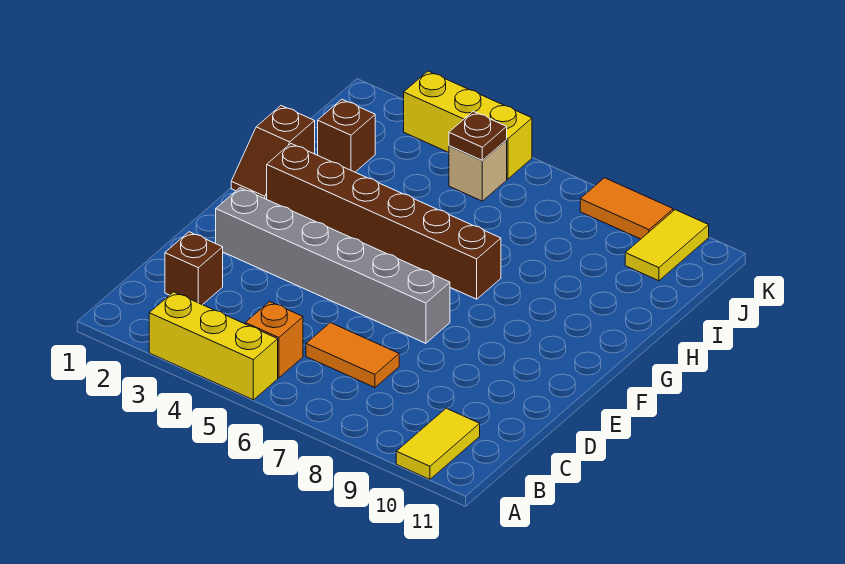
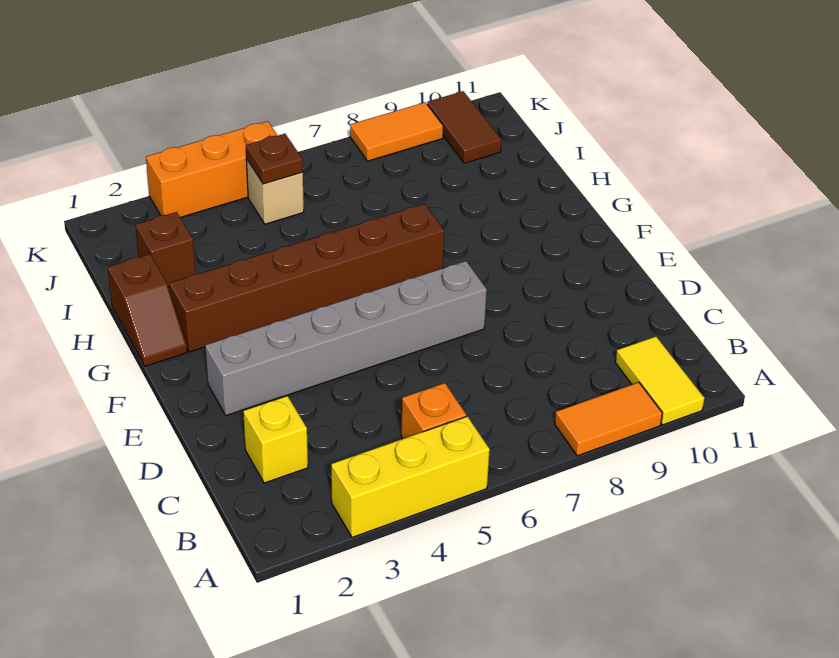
brown brick C2 level 1 -> yellow brick C2 level 1
orange tile C6:C7 level 1 -> orange tile A8:A9 level 1
yellow tile J10:K10 level 1 -> brown tile J10:K10 level 1
yellow brick K3:K5 level 1 -> orange brick K3:K5 level 1

